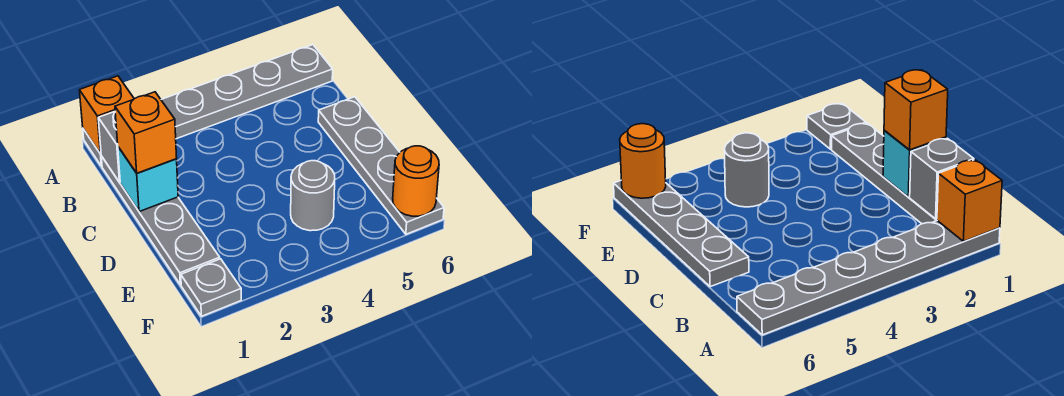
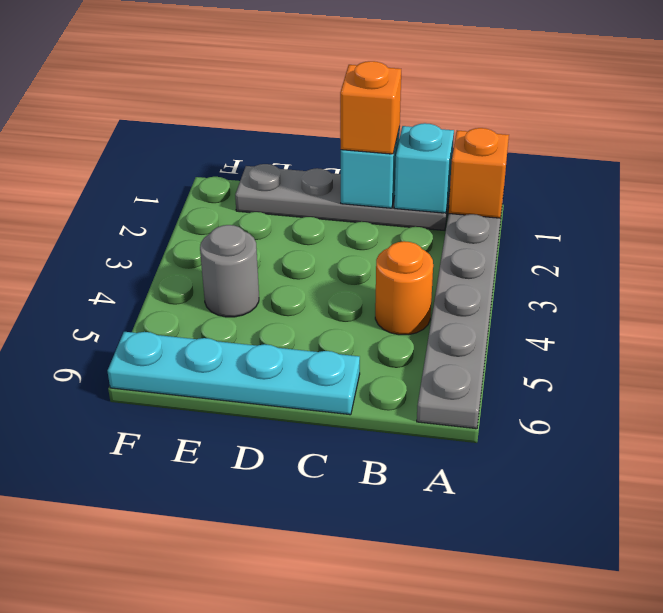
grey brick B1 level 2 -> cyan brick B1 level 2
grey plate C6:F6 level 1 -> cyan plate C6:F6 level 1
grey plate F1 level 1 -> none
orange round brick F6 level 2 -> orange round brick B4 level 1

